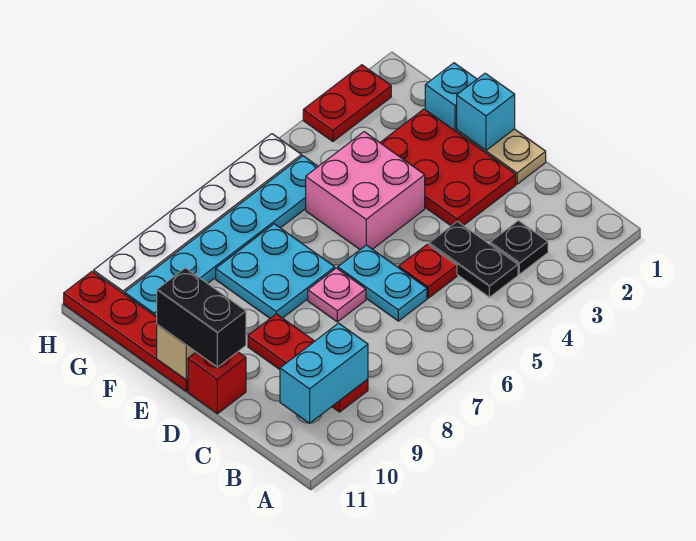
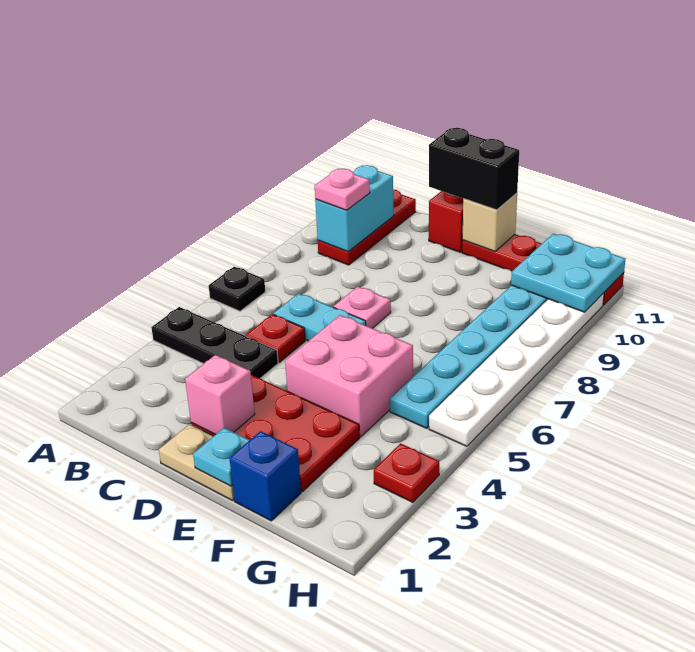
black plate B3 level 1 -> black plate A6 level 1
black plate B4:C4 level 1 -> black plate A4:C4 level 1
red plate B9:D9 level 1 -> red plate B9:B11 level 1
none -> pink plate B9 level 3
none -> pink brick D2 level 2
cyan brick E1 level 2 -> cyan plate E1 level 2
cyan plate E7:F8 level 1 -> cyan plate G10:H11 level 2
cyan brick F1 level 1 -> blue brick F1 level 1
red plate H2:H3 level 1 -> red plate H3 level 1

